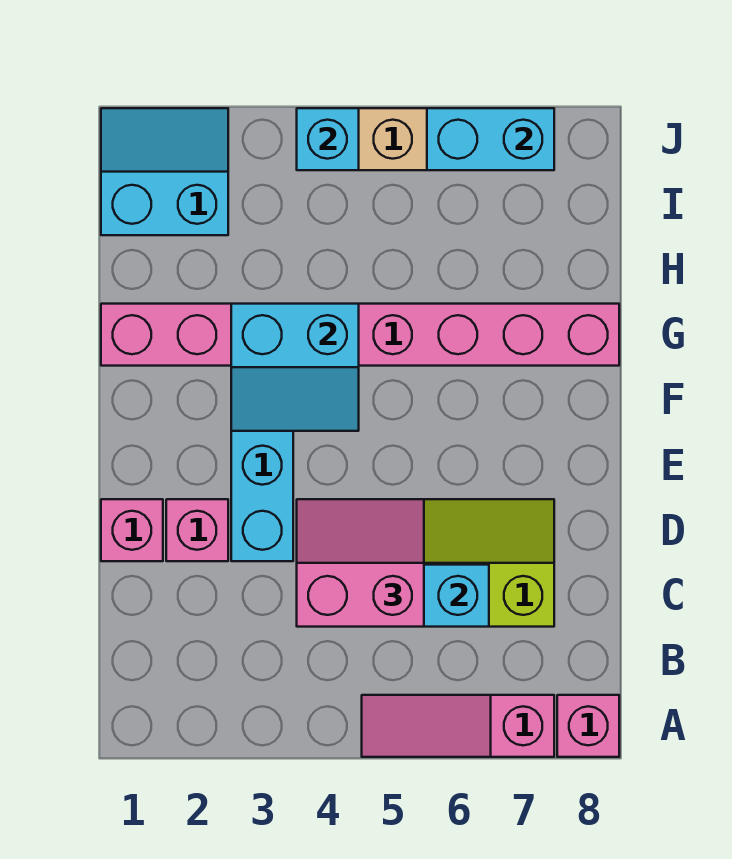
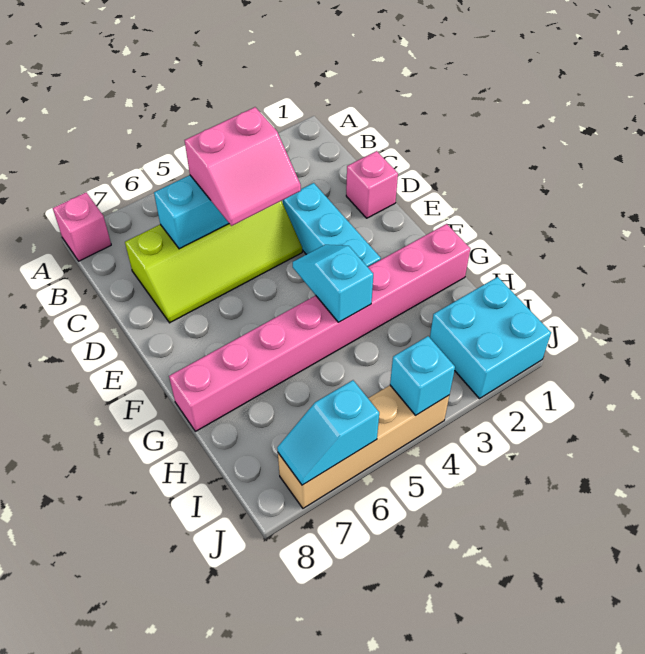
pink slope A5:A7 level 1 top 7 -> none
pink brick D2 level 1 -> none
cyan slope F3:G4 level 2 top G -> cyan slope F4:G4 level 2 top G
cyan slope I1:J2 level 1 top I -> cyan brick I1:J2 level 1
cyan brick J6:J7 level 2 -> cyan slope J6:J7 level 2 top 6

